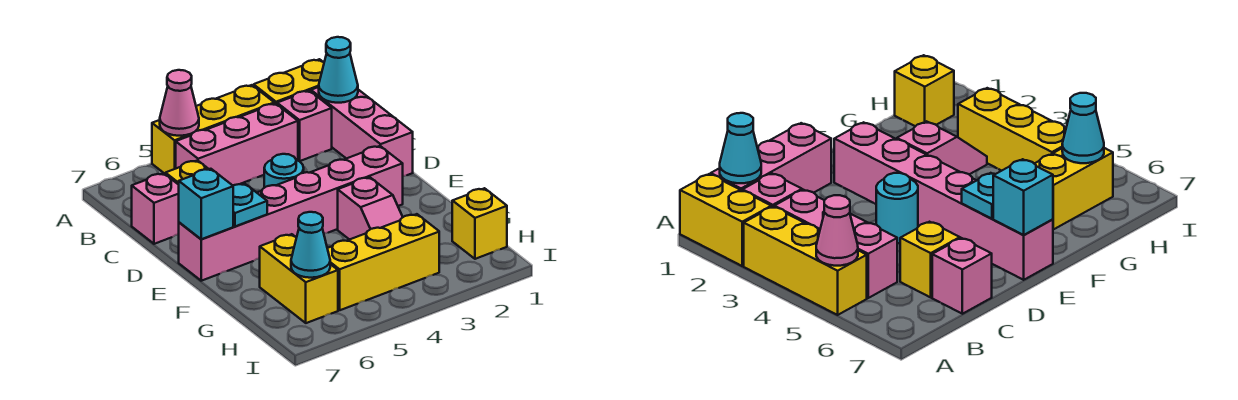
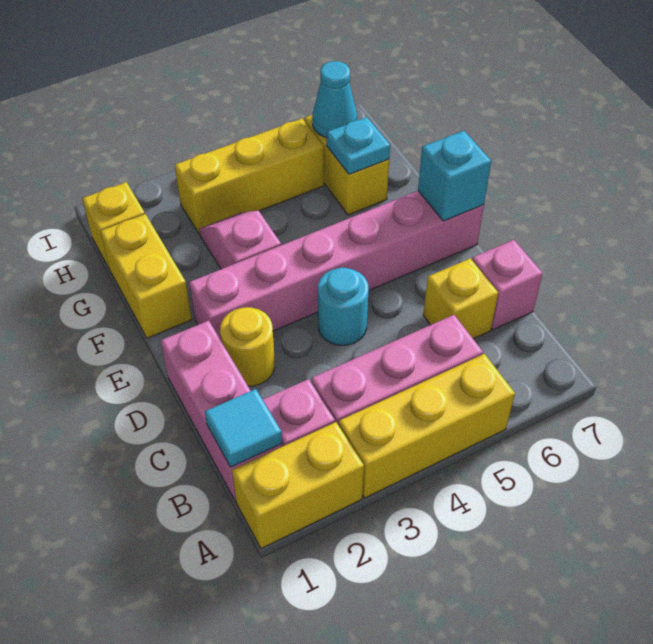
pink cone A5 level 2 -> none
cyan cone B1 level 2 -> cyan tile B1 level 2
none -> yellow round brick D2 level 1
cyan plate E6 level 2 -> cyan plate G6 level 2
none -> yellow brick F1:G1 level 1

